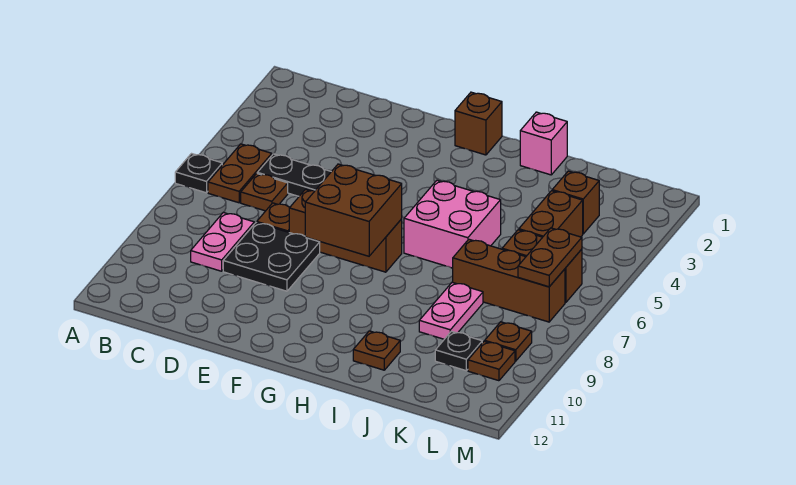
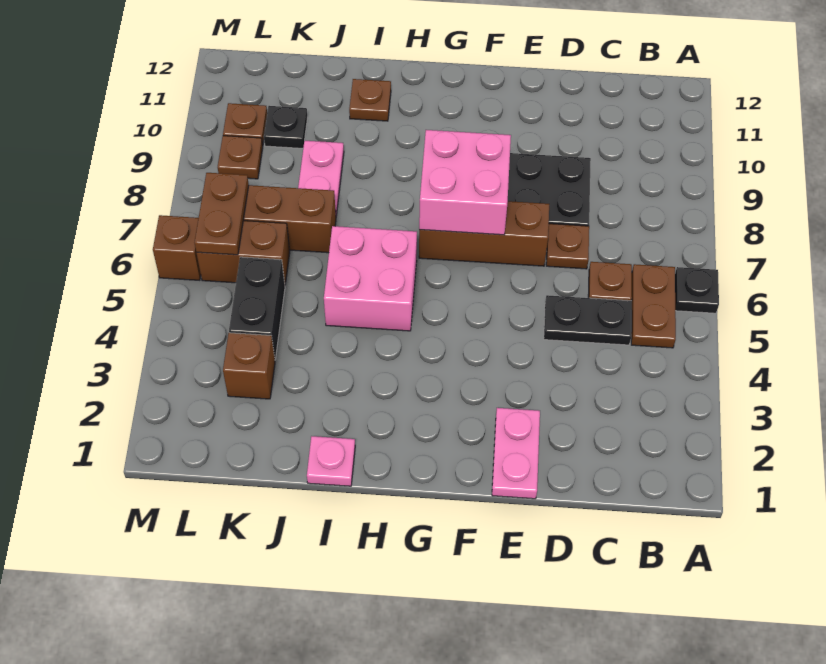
pink plate C8:C9 level 1 -> pink plate E1:E2 level 1
brown brick F7:G8 level 2 -> pink brick F7:G8 level 2
brown brick G1 level 1 -> brown brick M6 level 1
pink brick I1 level 1 -> pink plate I1 level 1
brown brick K4:K5 level 1 -> black brick K4:K5 level 1

